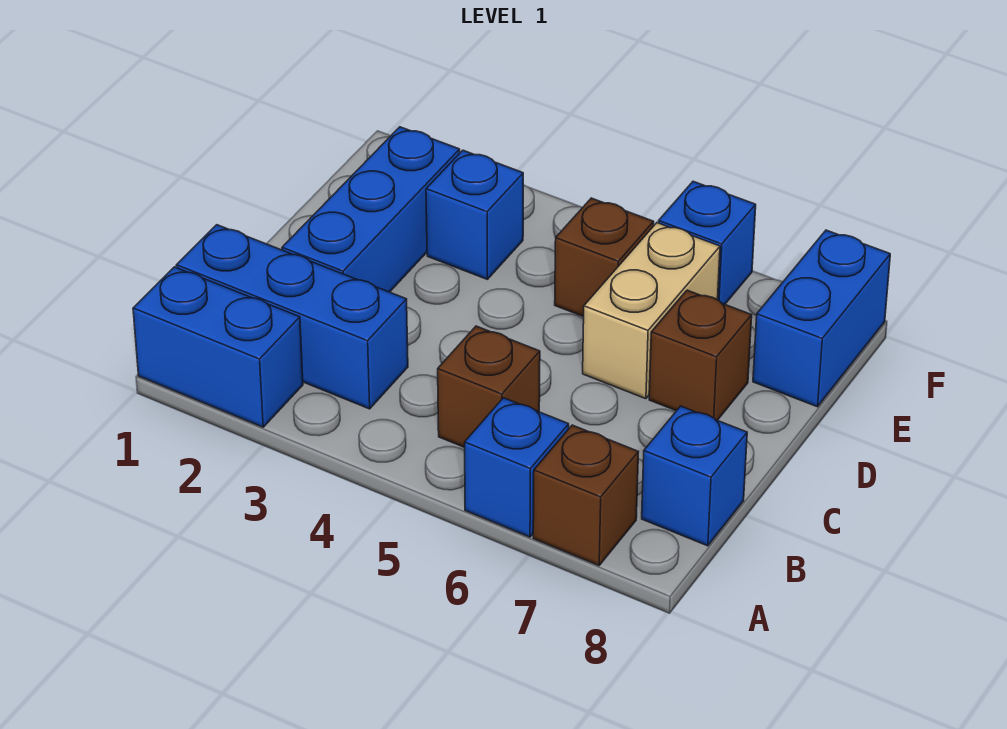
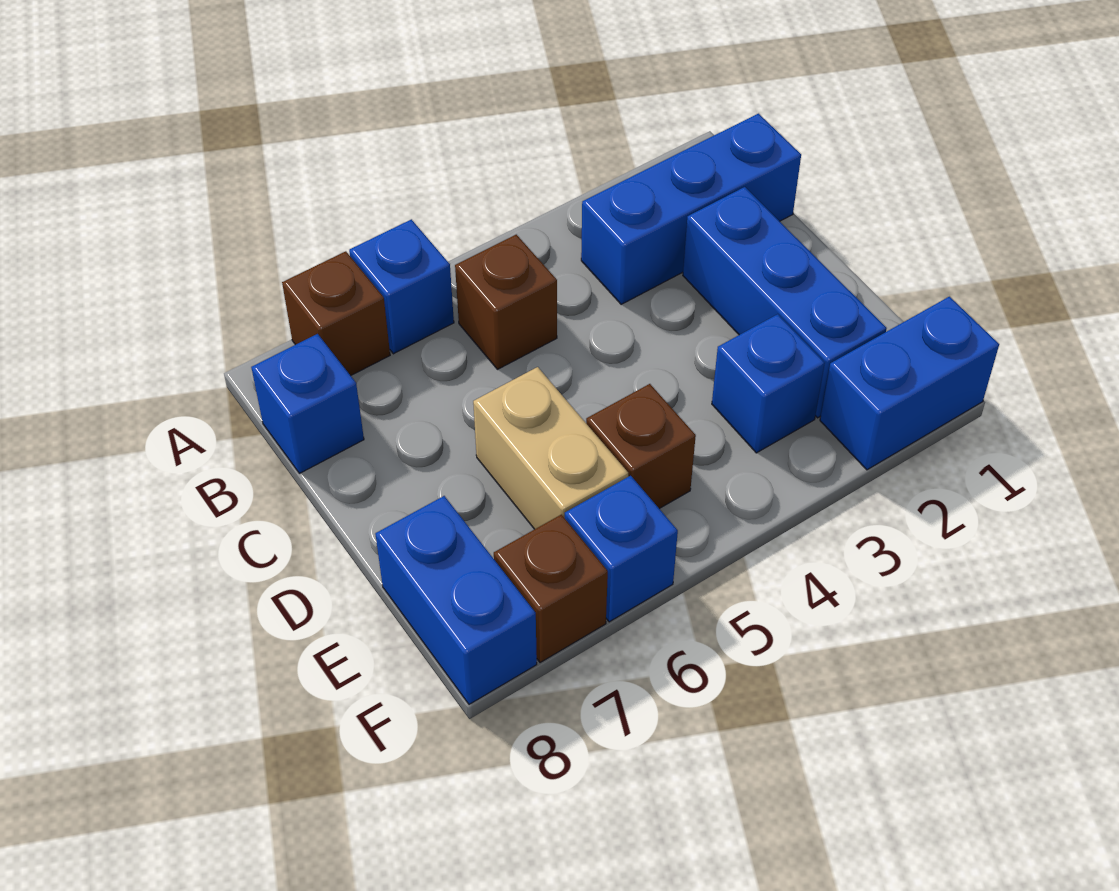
blue brick A1:A2 level 1 -> blue brick F1:F2 level 1
brown brick D7 level 1 -> brown brick F7 level 1

